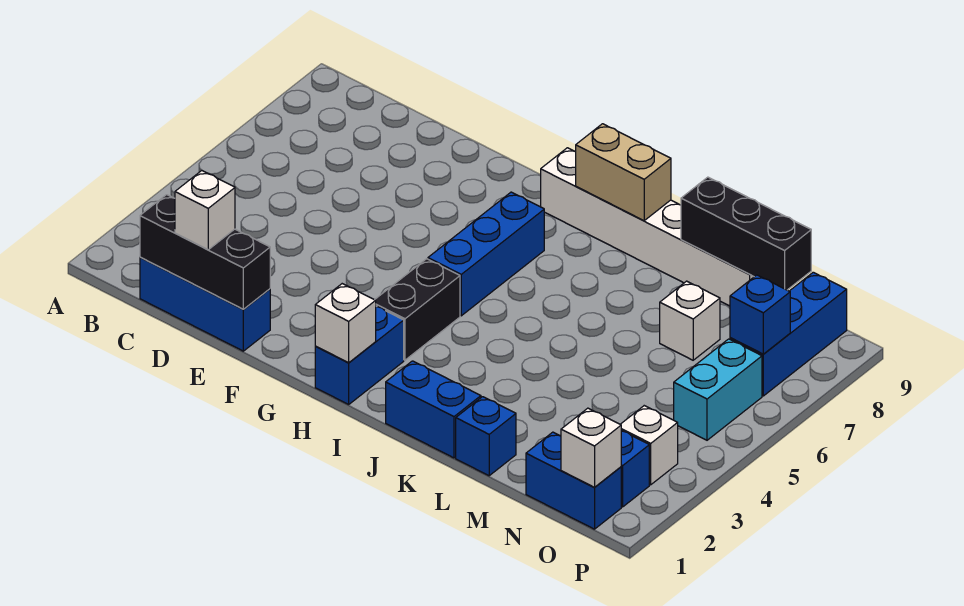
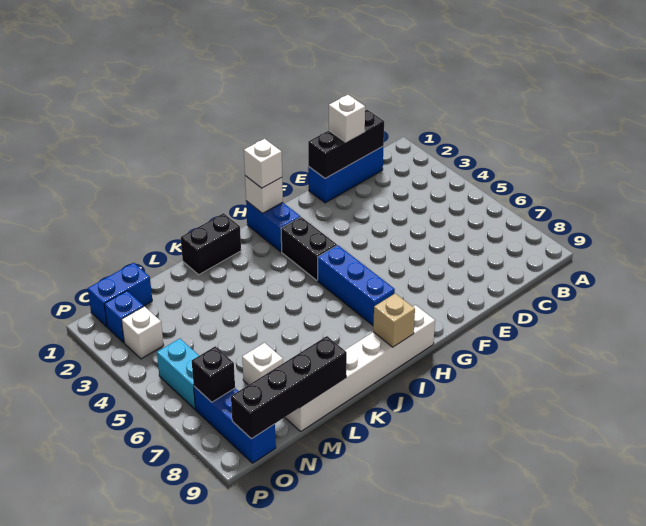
tan brick I9:J9 level 2 -> tan brick I9 level 2
blue brick J1:K1 level 1 -> black brick J1:K1 level 1
blue brick L1 level 1 -> none
black brick L9:N9 level 2 -> black brick L9:O9 level 2
white brick O1 level 2 -> white brick H1 level 3
blue brick O7 level 2 -> black brick O7 level 2

